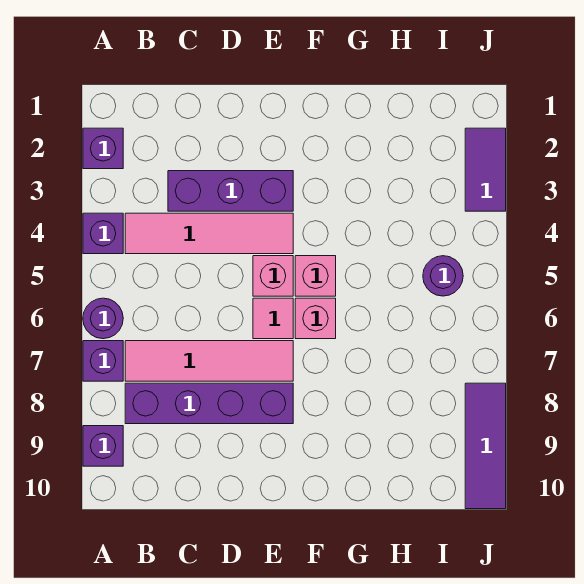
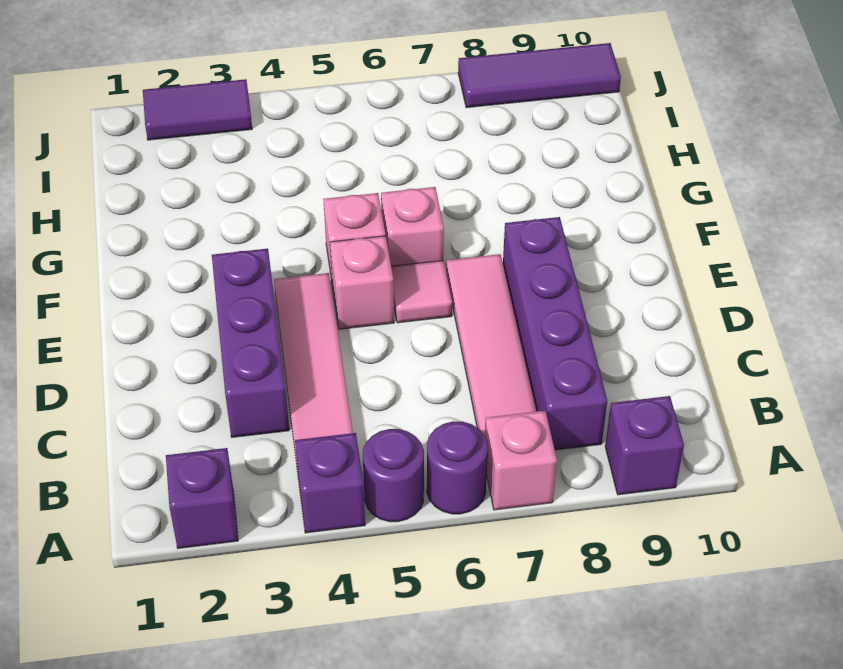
purple brick A7 level 1 -> pink brick A7 level 1
purple round brick I5 level 1 -> purple round brick A5 level 1

